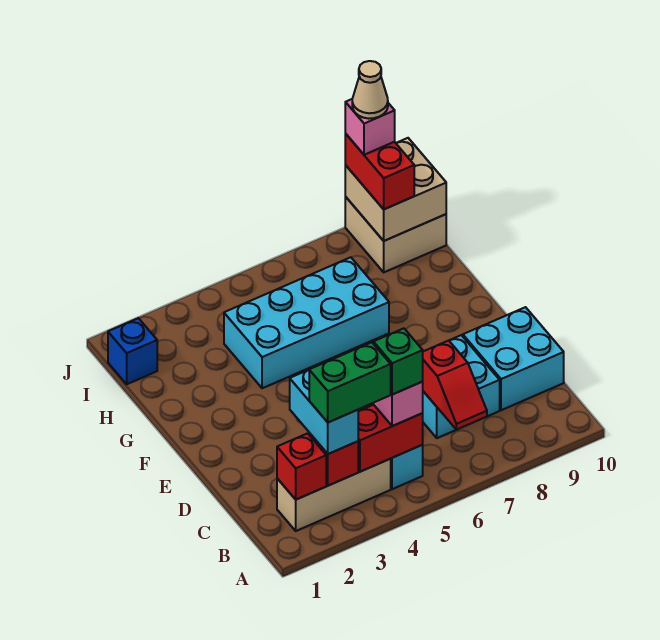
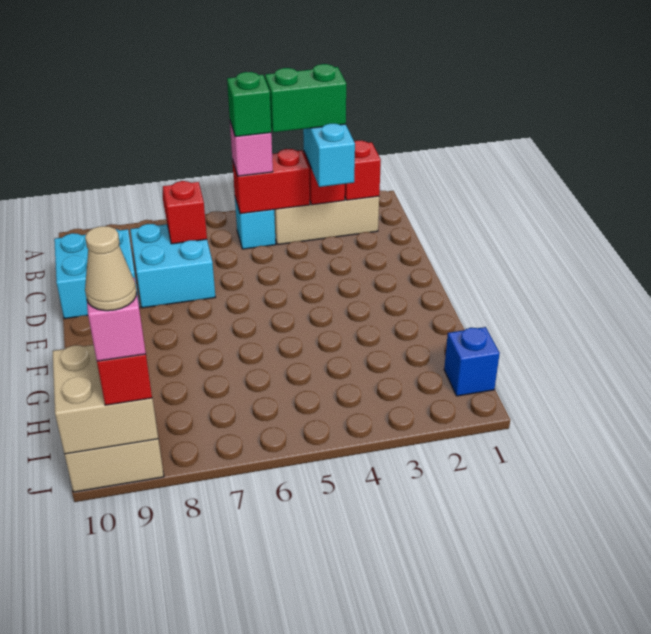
cyan brick G4:H7 level 1 -> none

